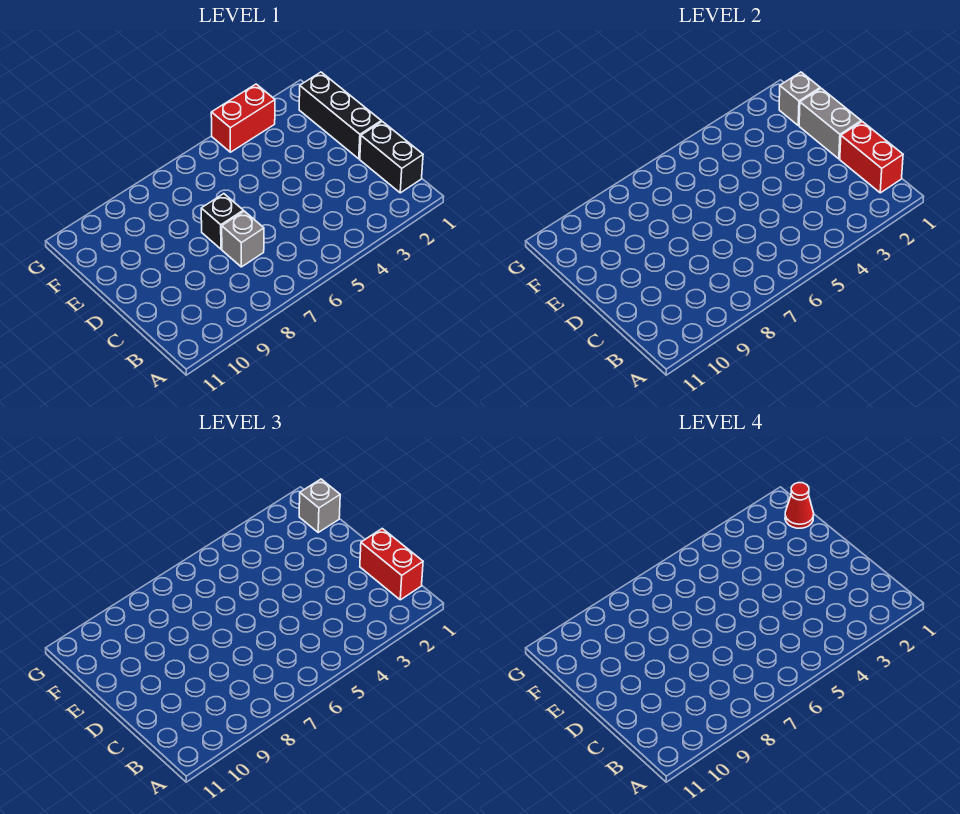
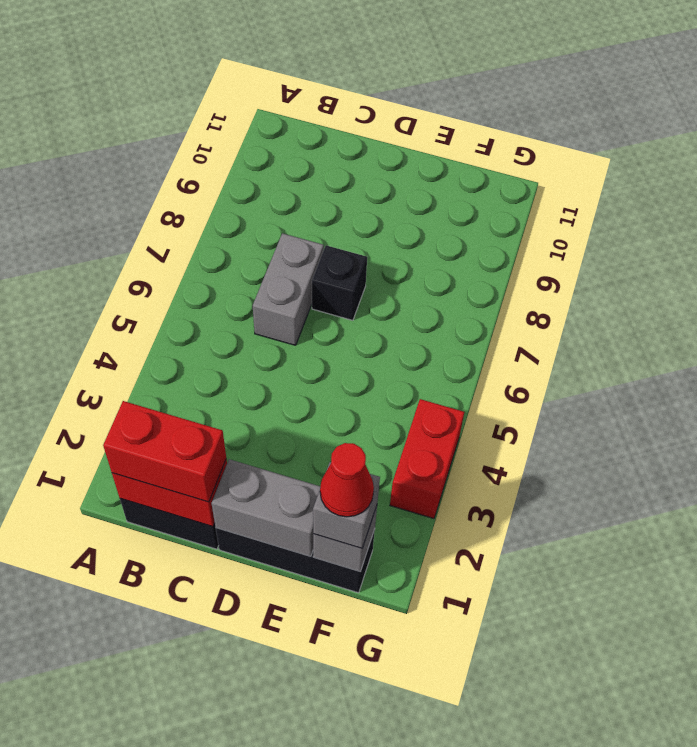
grey brick C7 level 1 -> grey brick C6:C7 level 1

